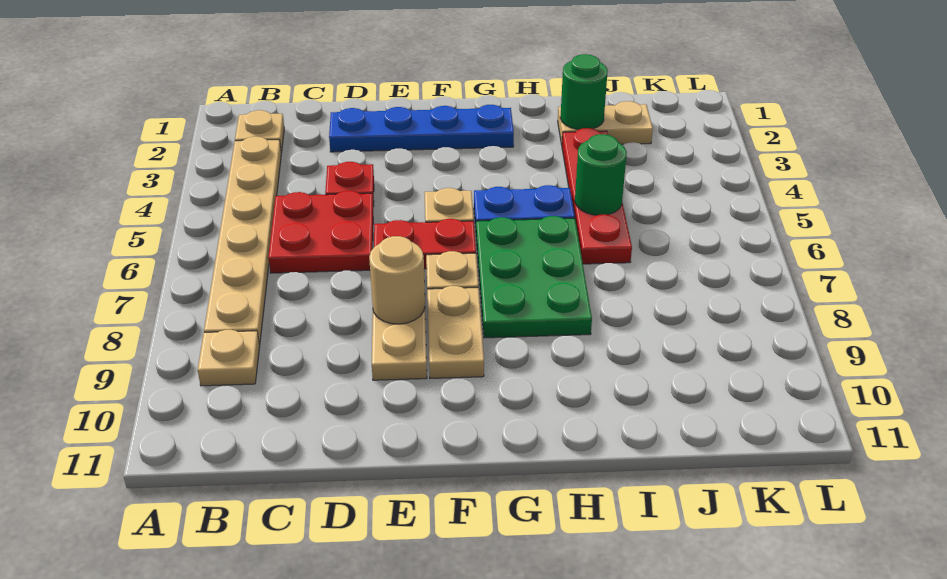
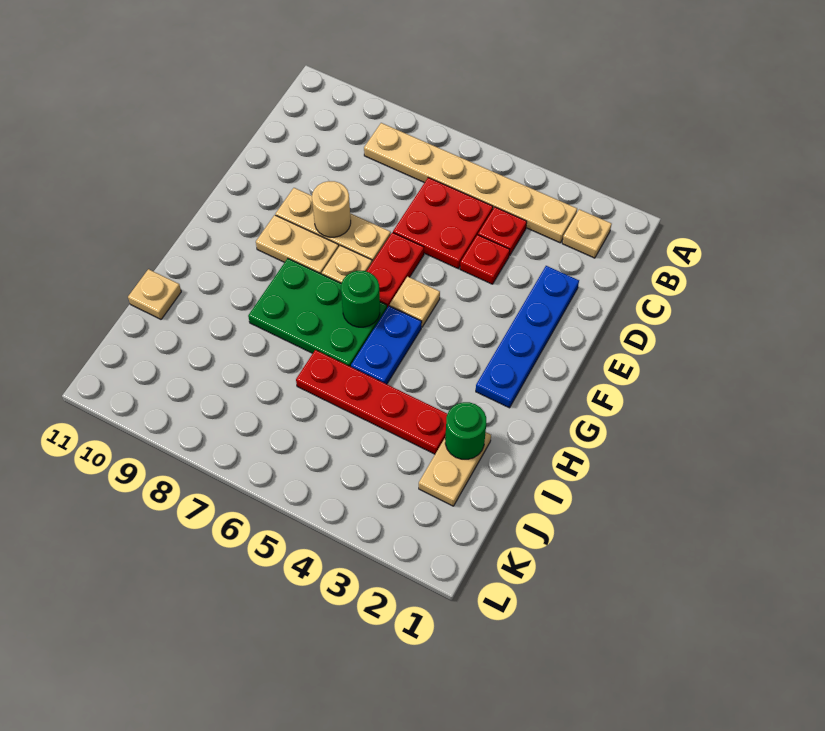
tan plate B9 level 1 -> tan plate I11 level 1
none -> red plate C4 level 1
green round brick I5 level 2 -> green round brick G6 level 2

